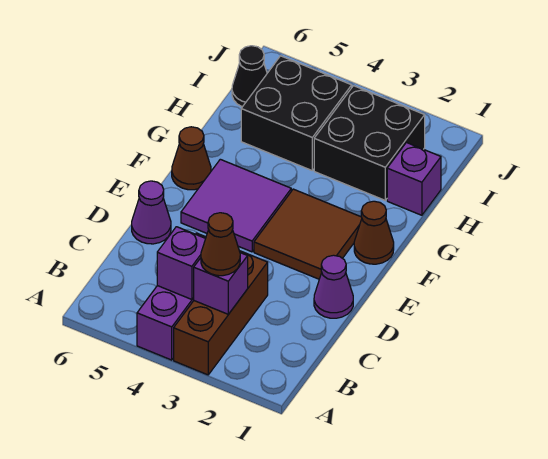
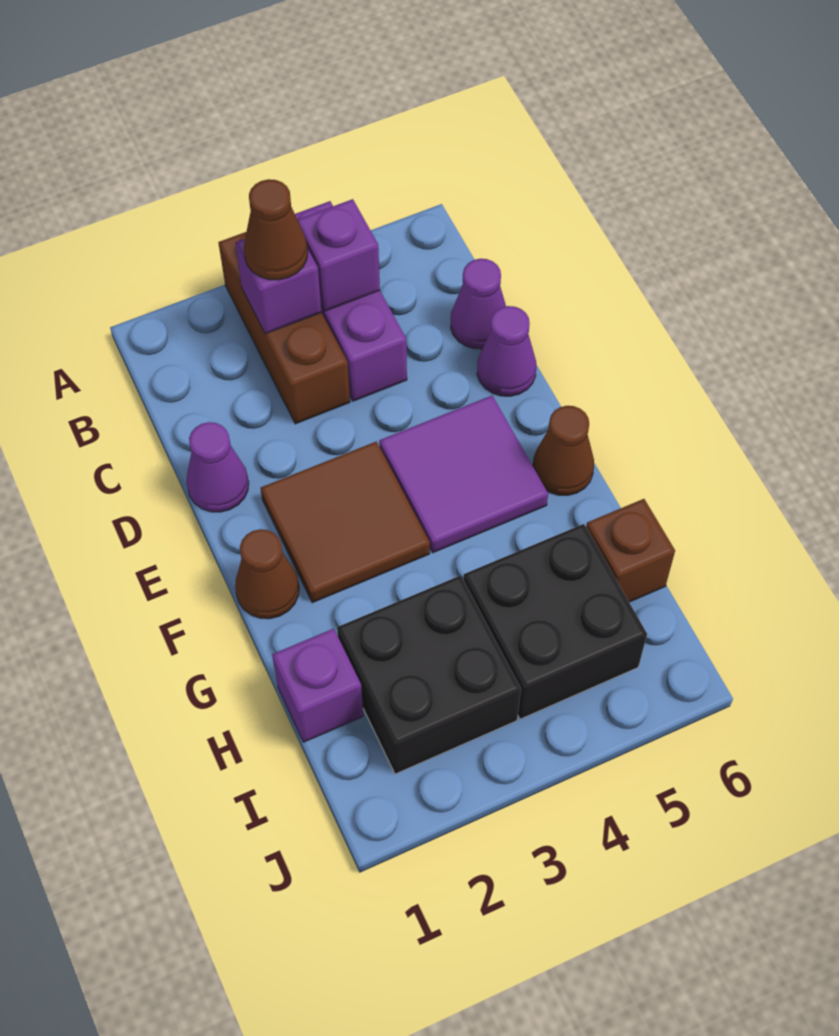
none -> purple cone C6 level 1
none -> brown brick H6 level 1
black cone I6 level 1 -> none

